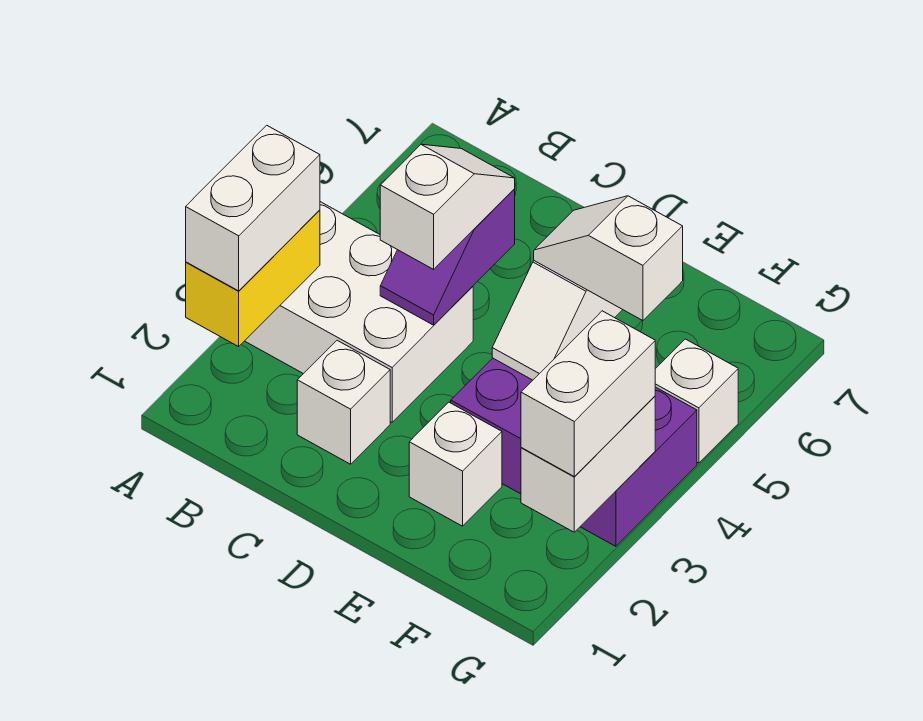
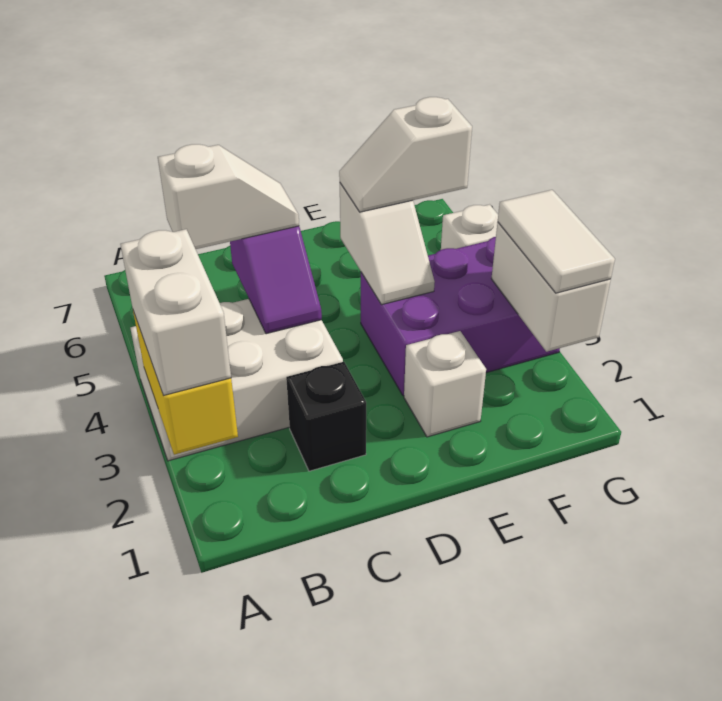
white brick C2 level 1 -> black brick C2 level 1
white slope C4:C5 level 3 top 4 -> white slope B5:C5 level 3 top B
white brick G2:G3 level 3 -> white tile G2:G3 level 3

